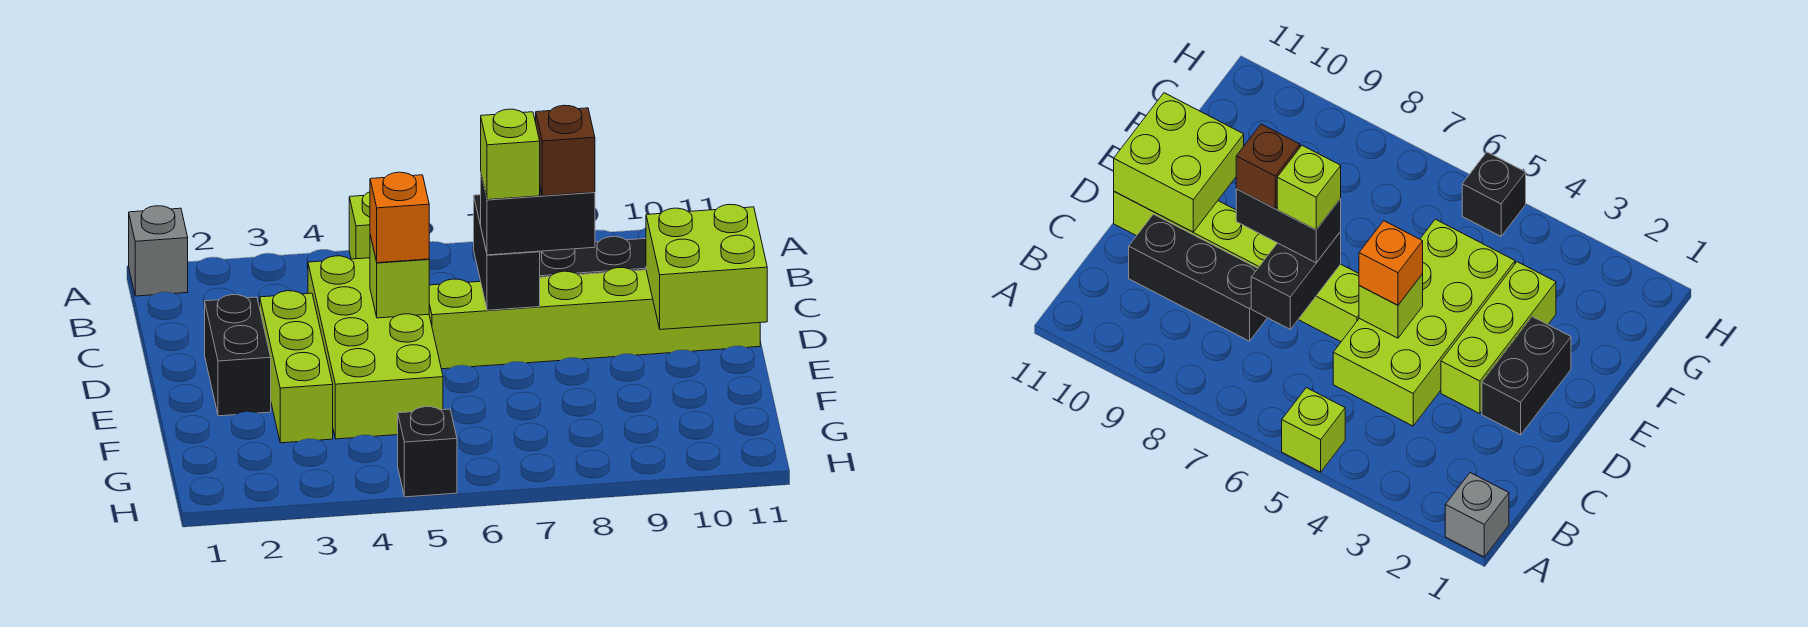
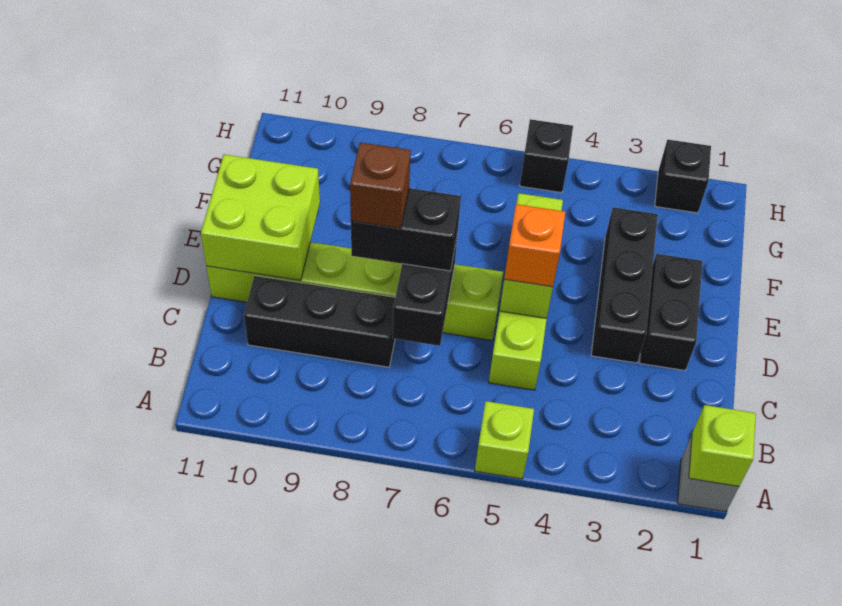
lime brick C4:F5 level 1 -> lime brick C5:F5 level 1
lime brick D3:F3 level 1 -> black brick D3:F3 level 1
lime brick D7 level 4 -> lime brick A1 level 2
none -> black brick H2 level 1

